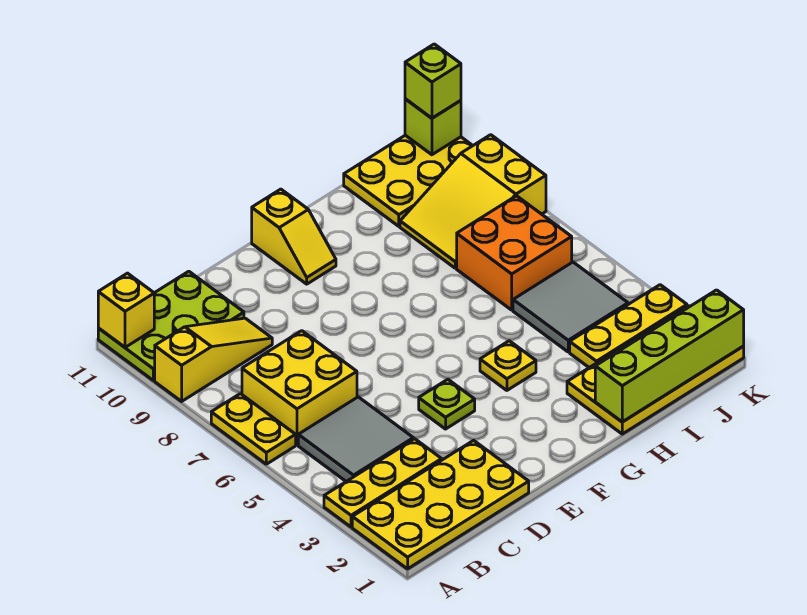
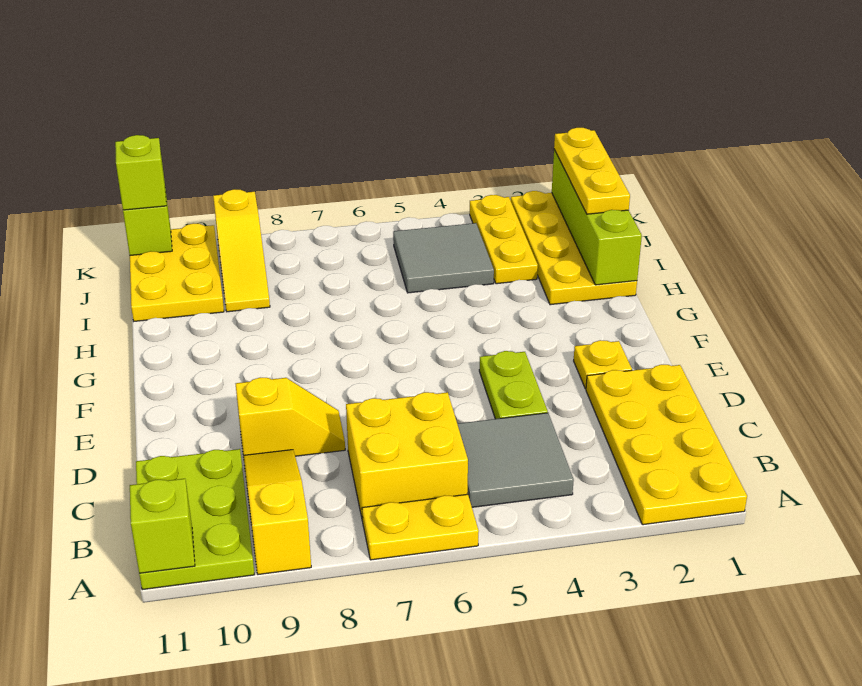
yellow plate A3:C3 level 1 -> yellow plate I1:K1 level 3
yellow brick A11 level 2 -> lime brick A11 level 2
lime plate E4 level 1 -> lime plate D4:E4 level 1
yellow slope F10:F11 level 1 top 11 -> yellow slope D8:D9 level 1 top 9
yellow plate G4 level 1 -> yellow plate E2 level 1
orange brick I6:J7 level 1 -> none
yellow slope I8:K9 level 1 top K -> yellow slope I9:K9 level 1 top K

